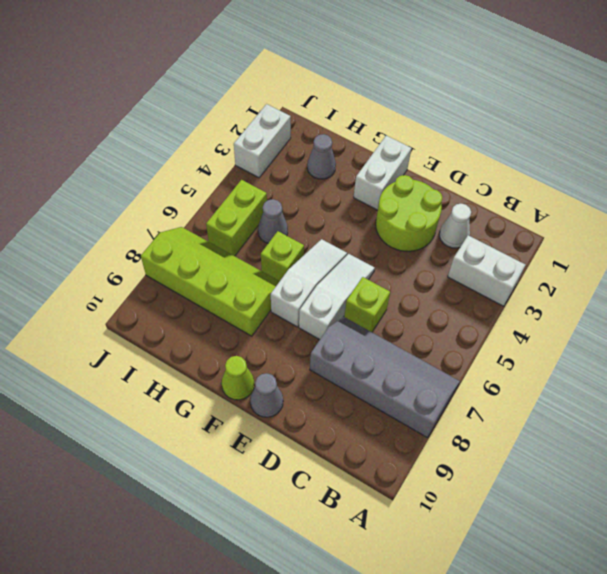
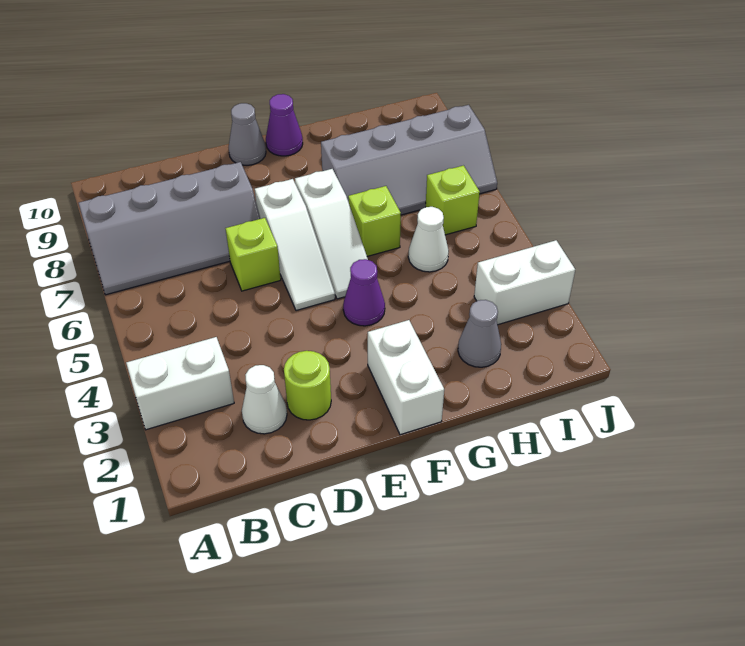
lime round brick D2:E3 level 1 -> lime round brick D2 level 1
none -> purple cone F4 level 1
lime cone F10 level 1 -> purple cone F10 level 1
lime slope G7:J8 level 1 top 8 -> grey slope G7:J8 level 1 top 8
grey cone H5 level 1 -> white cone H5 level 1
lime brick I5:I6 level 1 -> lime brick I6 level 1
white brick J2:J3 level 1 -> white brick I3:J3 level 1

